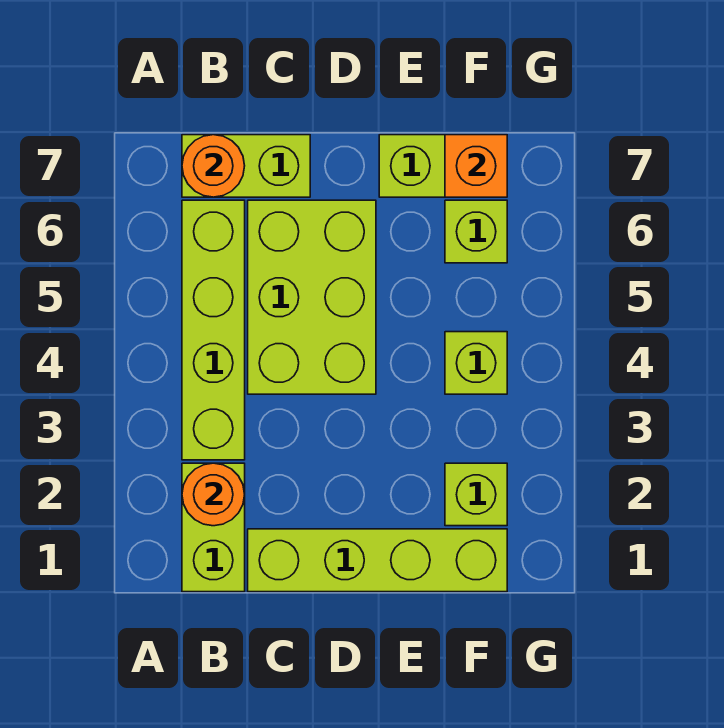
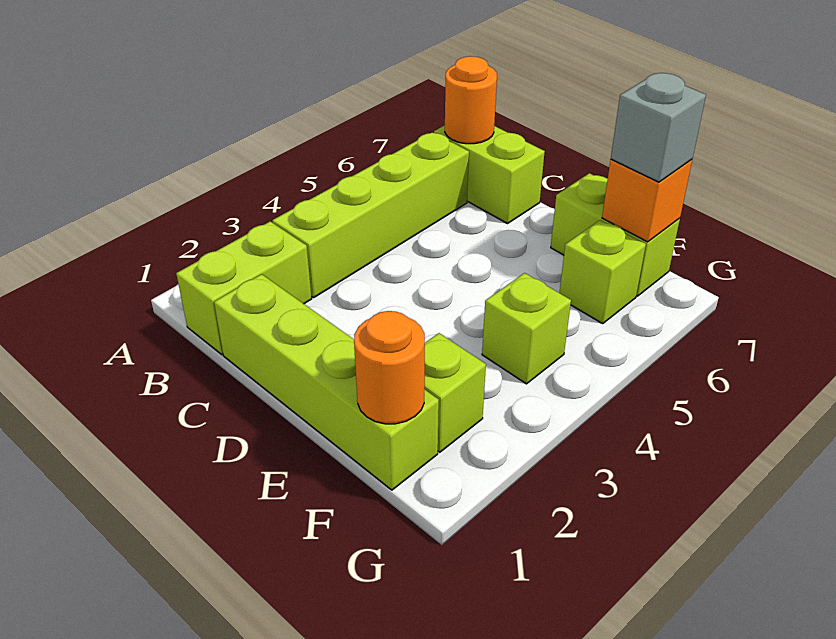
orange round brick B2 level 2 -> orange round brick F1 level 2
lime brick C4:D6 level 1 -> none
none -> grey brick F7 level 3

